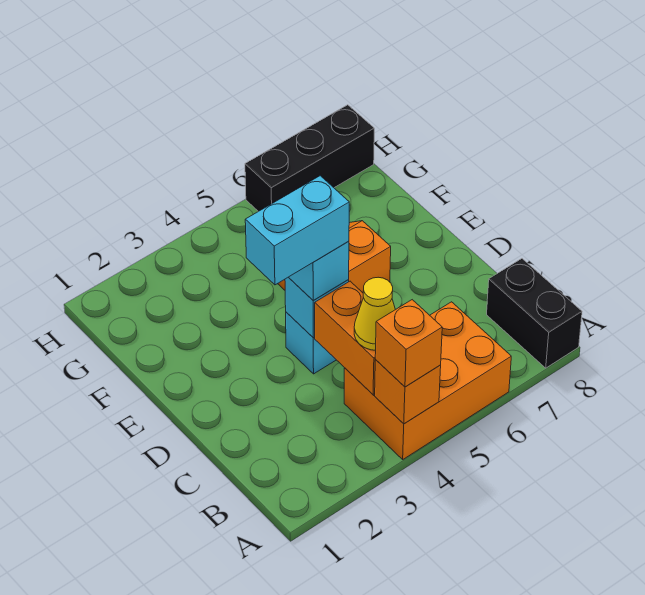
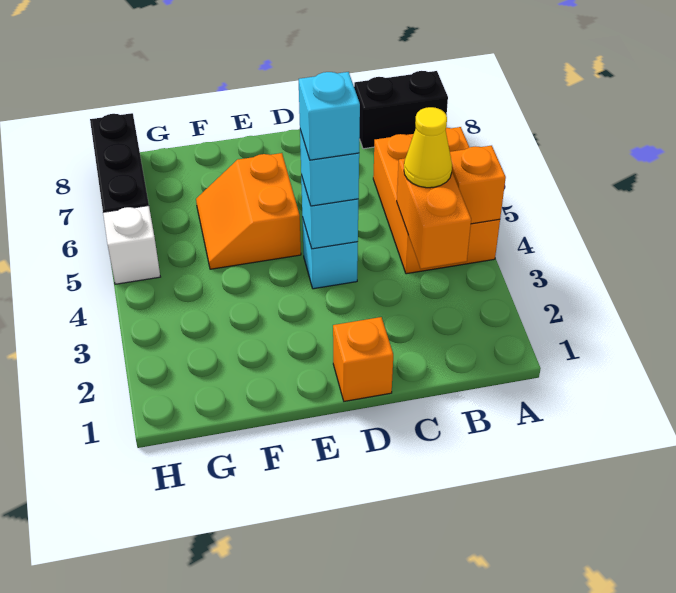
orange brick A4 level 3 -> orange brick D1 level 1
orange brick B4:C4 level 2 -> orange brick B3:B4 level 2
cyan brick D3:D4 level 4 -> cyan brick D4 level 4
none -> white brick H5 level 1

